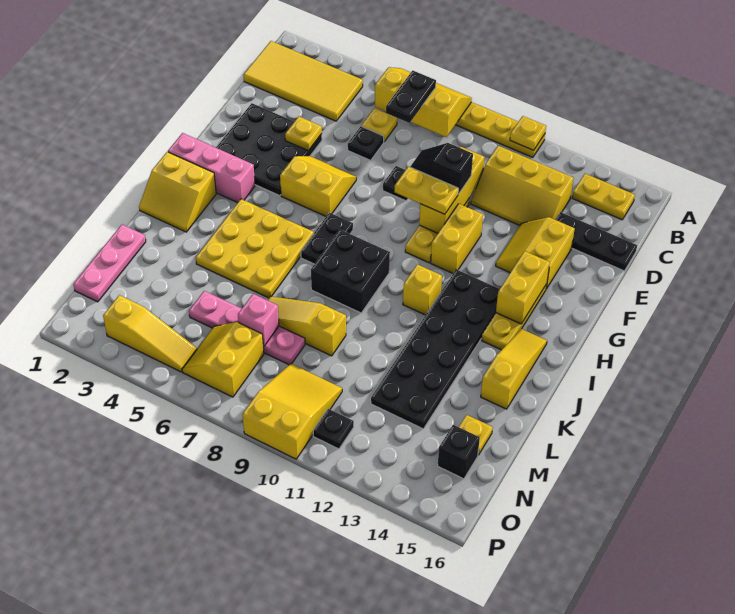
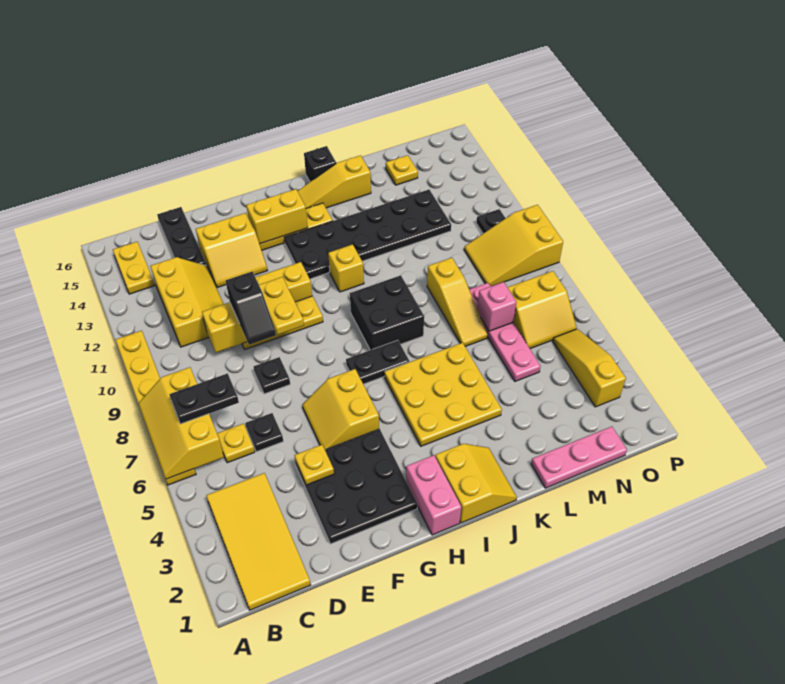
yellow plate A11 level 2 -> none
pink brick H1:H3 level 1 -> pink brick H1:H2 level 1
black brick N15 level 1 -> black brick J16 level 1

